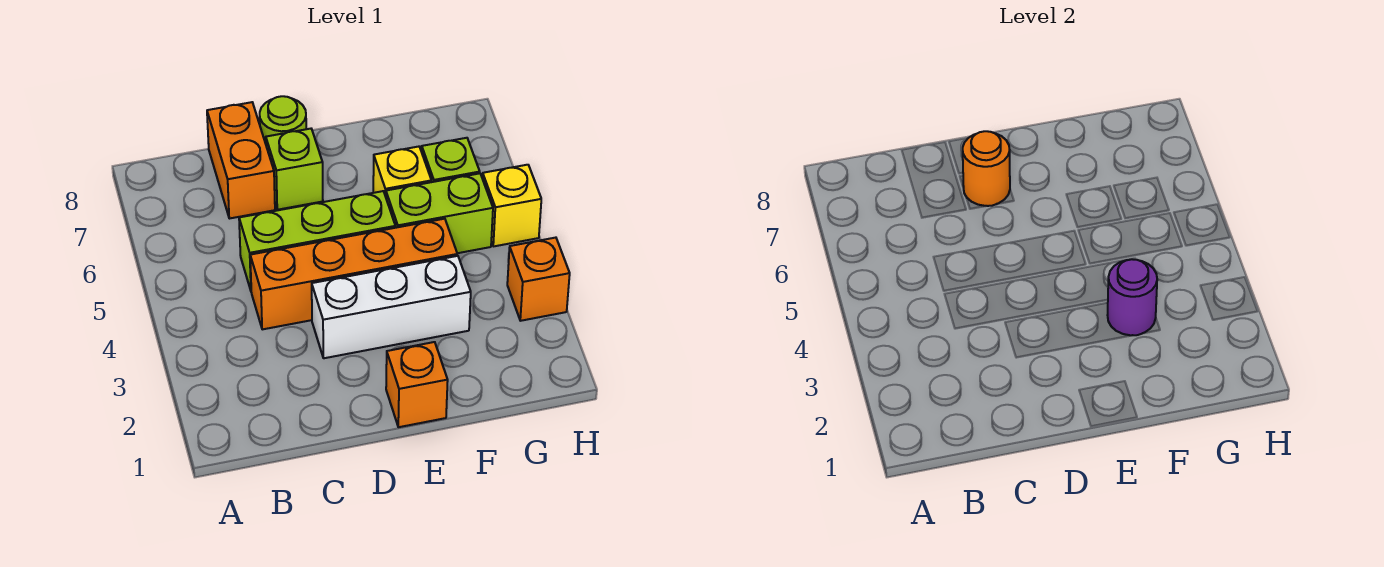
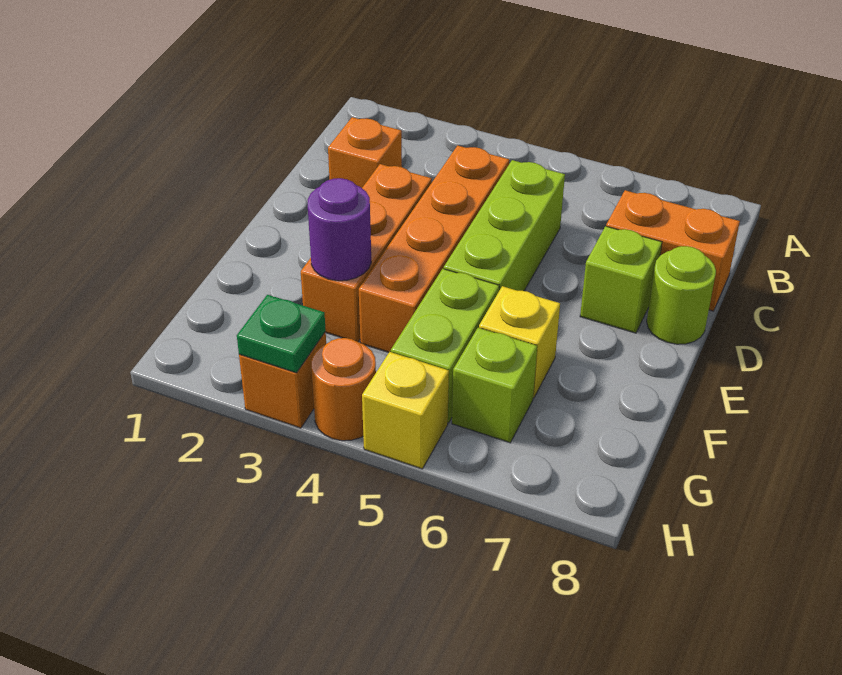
white brick D3:F3 level 1 -> orange brick D3:F3 level 1
orange round brick D7 level 2 -> orange round brick H4 level 1
orange brick E1 level 1 -> orange brick C2 level 1
none -> green plate H3 level 2

